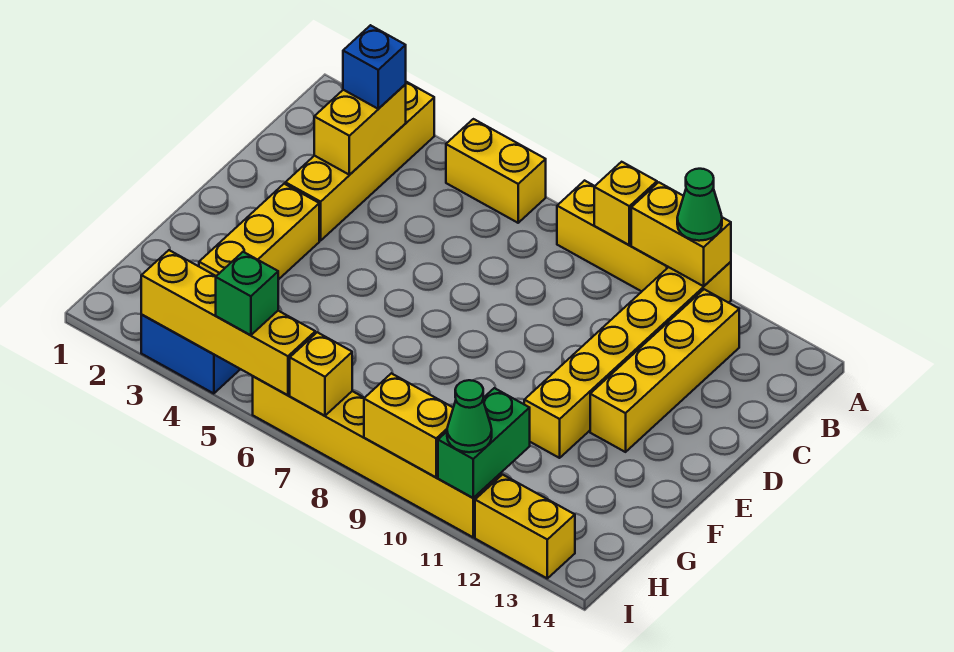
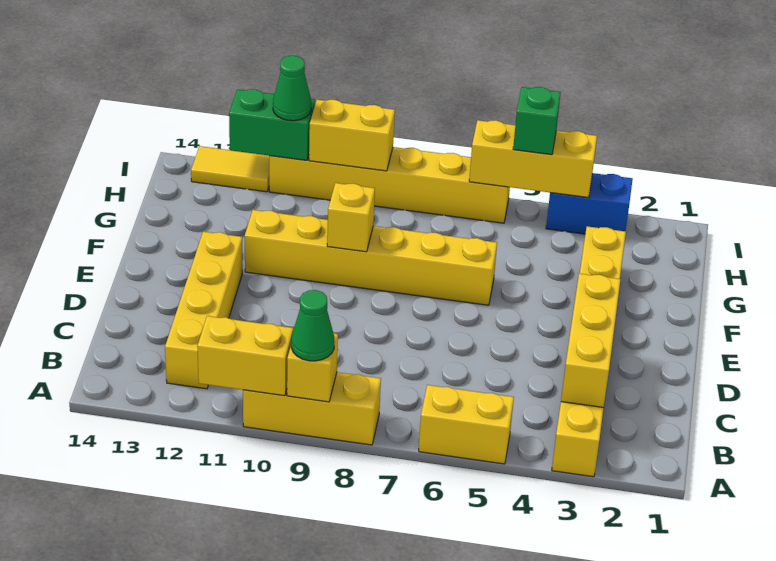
yellow brick A11:F11 level 1 -> yellow brick F6:F11 level 1
green cone A11 level 3 -> green cone A9 level 3
yellow brick B3:C3 level 2 -> yellow brick B3:D3 level 2
blue brick B3 level 3 -> none
green brick H11:I11 level 2 -> green brick I11:I12 level 2
yellow brick I3:I6 level 2 -> yellow brick I4:I6 level 2
yellow brick I7 level 2 -> yellow brick F9 level 2
yellow brick I12:I13 level 1 -> yellow tile I12:I13 level 1

